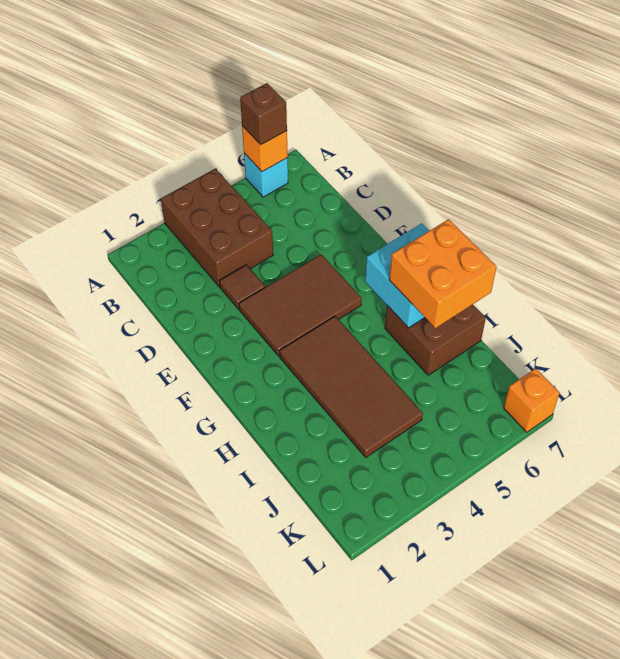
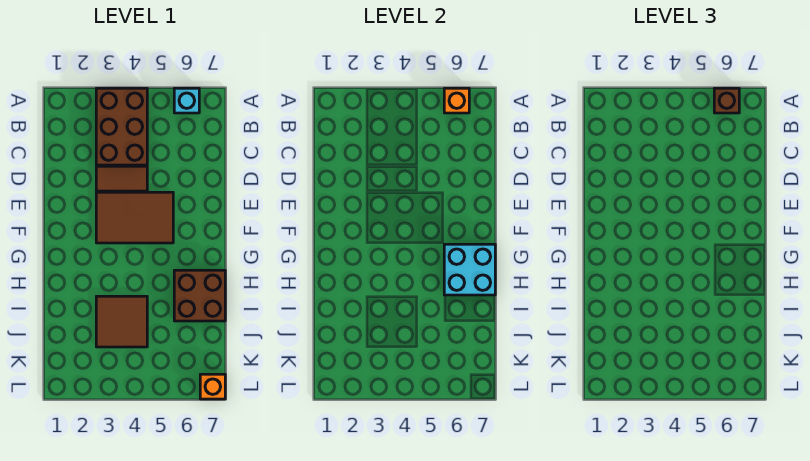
brown tile D3 level 1 -> brown tile D3:D4 level 1
brown tile G3:J4 level 1 -> brown tile I3:J4 level 1
orange brick H6:I7 level 3 -> none

